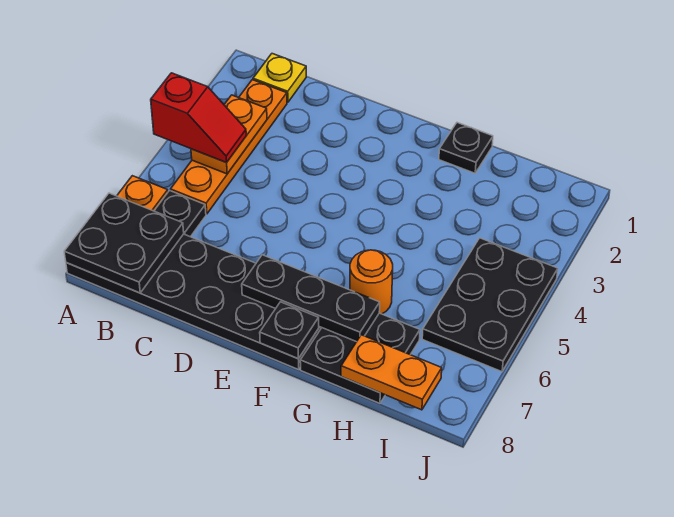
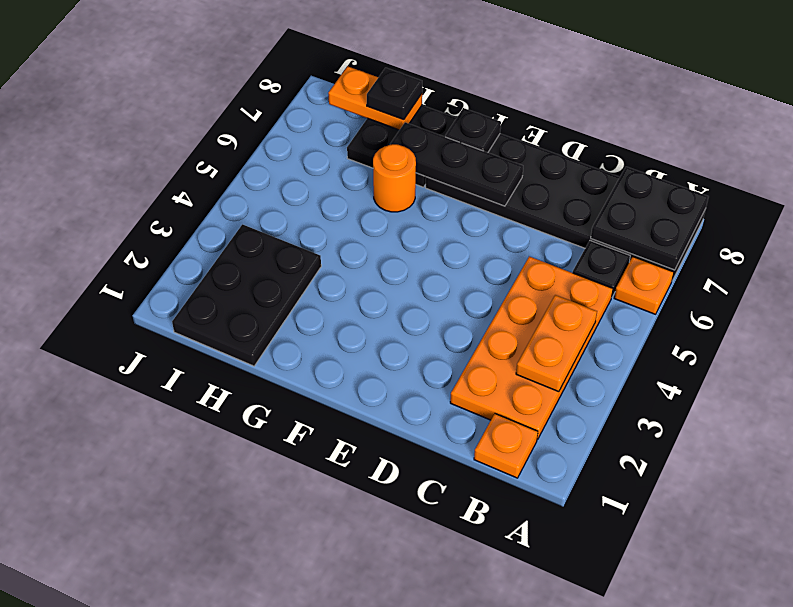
red slope A4:B4 level 3 top A -> none
yellow plate B1 level 1 -> orange plate B1 level 1
orange plate B2:B5 level 1 -> orange plate B2:C5 level 1
black plate G1 level 1 -> black plate H8 level 3
black plate I4:J6 level 1 -> black plate H1:I3 level 1

